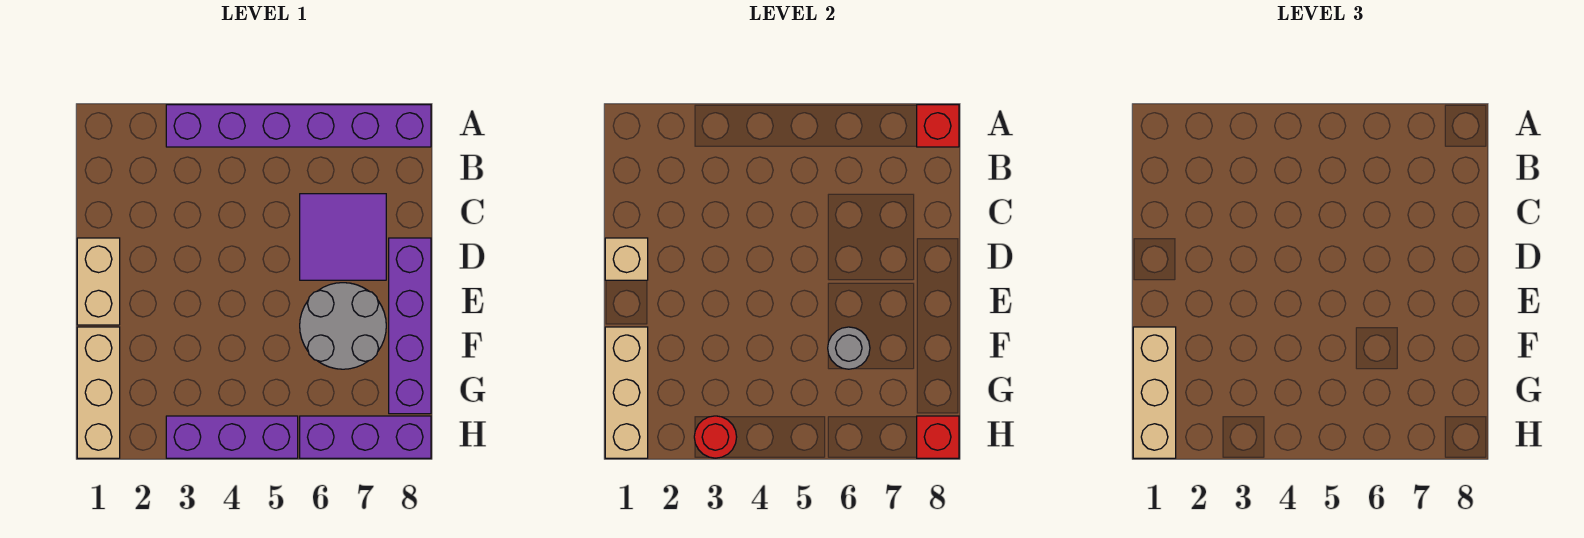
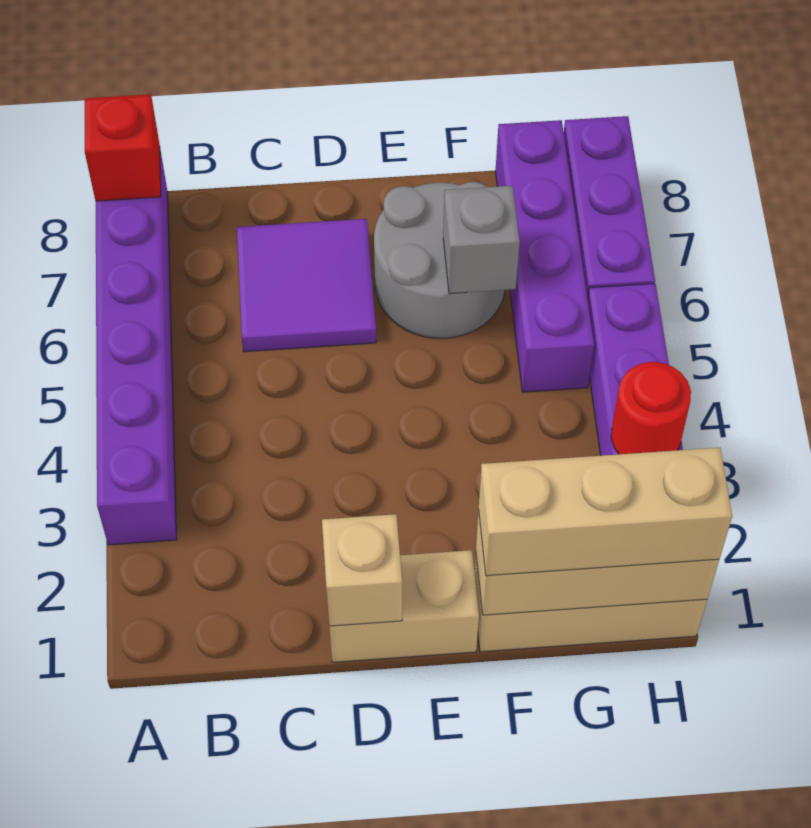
purple brick D8:G8 level 1 -> purple brick G5:G8 level 1
grey round brick F6 level 2 -> grey brick F6 level 2
red brick H8 level 2 -> none

